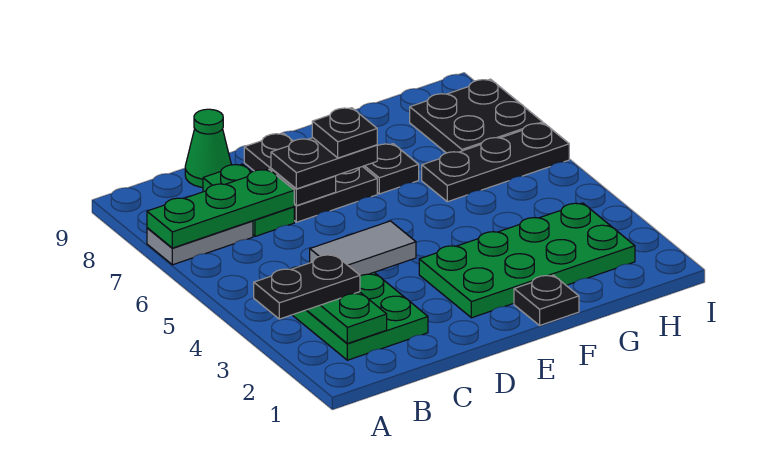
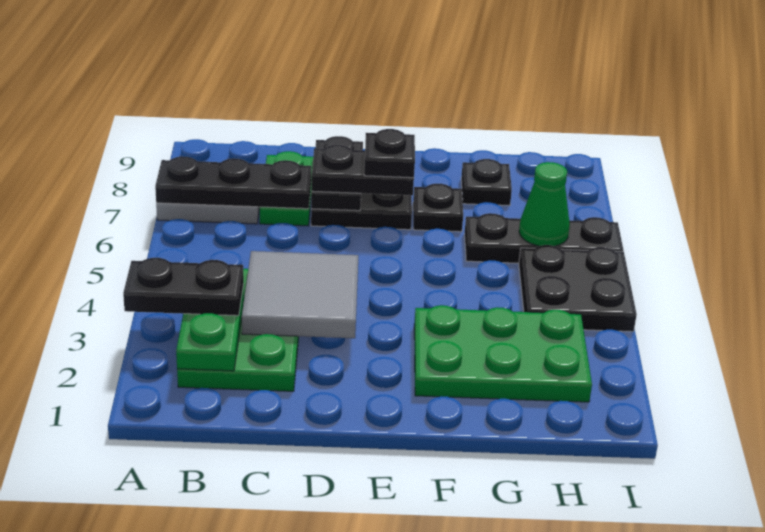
green plate A7:C7 level 2 -> black plate A7:C7 level 2
grey tile C4:D4 level 2 -> grey tile C3:D4 level 2
green cone C9 level 1 -> green cone H6 level 2
green plate E2:H3 level 1 -> green plate F2:H3 level 1
black plate F1 level 1 -> black plate G8 level 1
black plate H7:I8 level 1 -> black plate H4:I5 level 1

